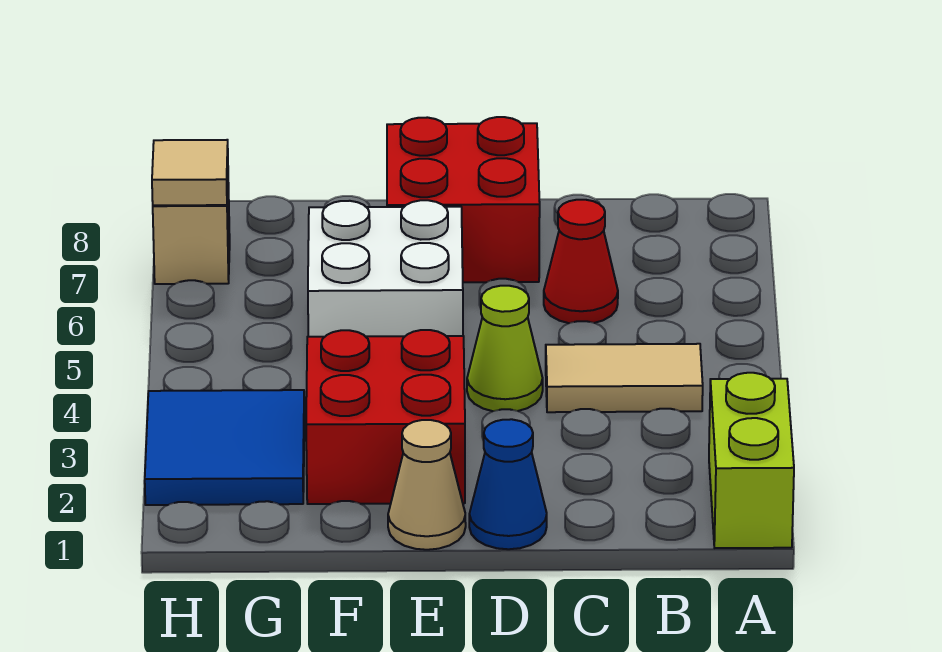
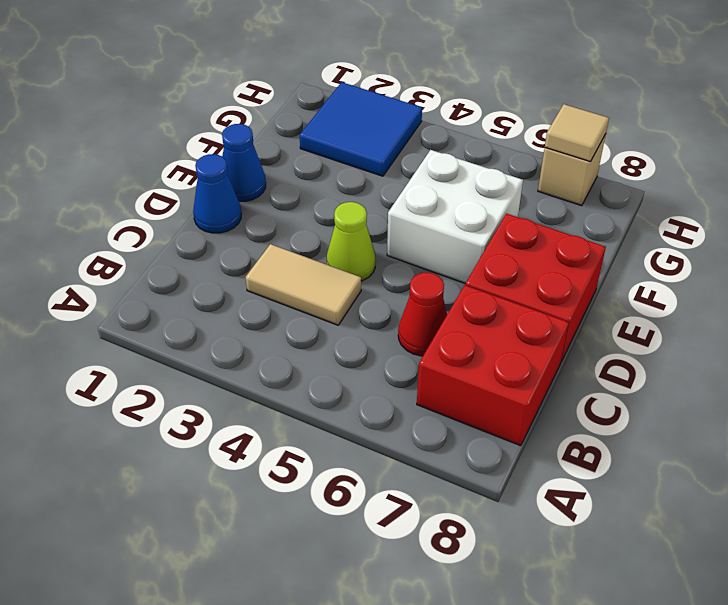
lime brick A1:A2 level 1 -> none
tan tile B4:C4 level 1 -> tan tile C3:C4 level 1
tan cone E1 level 1 -> blue cone E1 level 1
red brick E2:F3 level 1 -> red brick B7:C8 level 1

